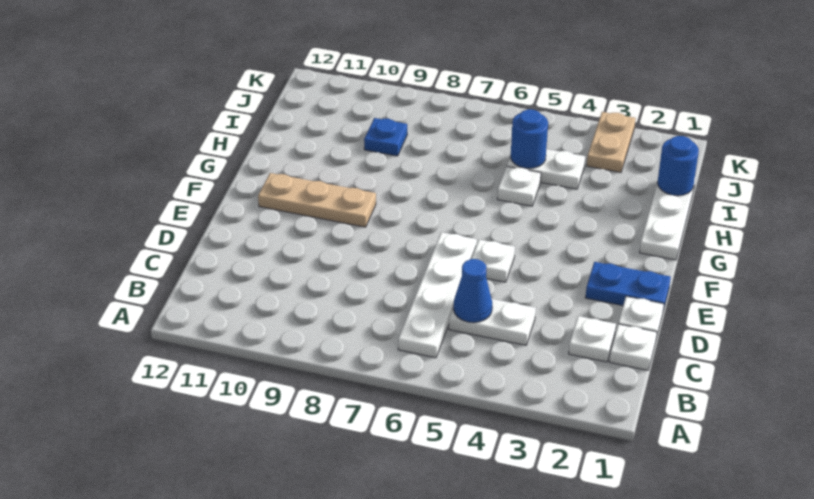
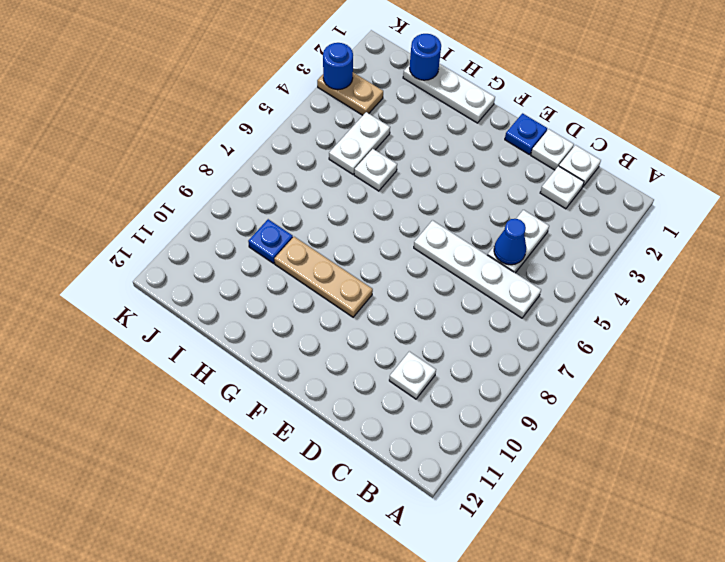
blue plate E1:E2 level 1 -> blue plate E1 level 1
white plate E5 level 1 -> white plate C10 level 1
tan plate F9:F11 level 1 -> tan plate F9:H9 level 1
blue round brick I5 level 2 -> blue round brick K3 level 2

